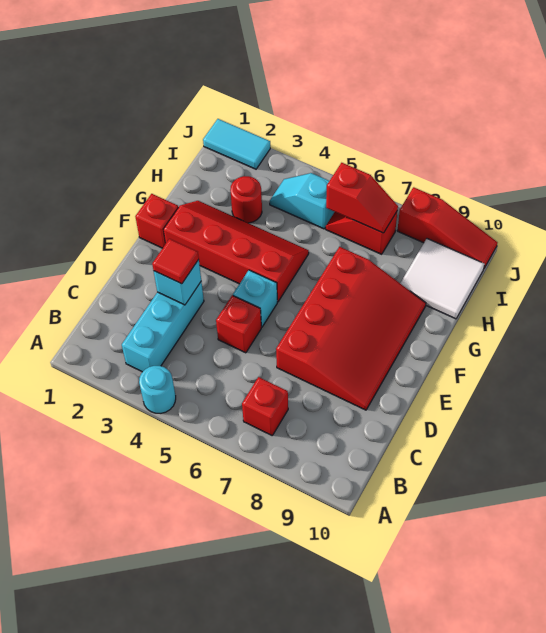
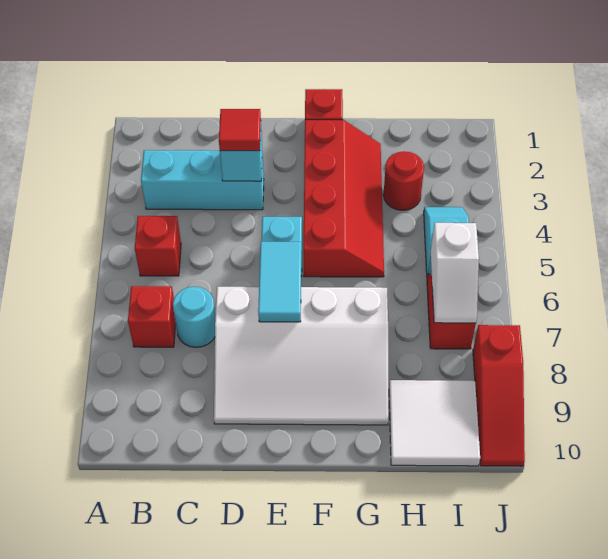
cyan round brick A4 level 1 -> cyan round brick C7 level 1
red brick D5 level 1 -> red brick B5 level 1
red slope D7:G9 level 1 top 7 -> white slope D7:G9 level 1 top 7
red slope I6:I7 level 2 top 6 -> white slope I6:I7 level 2 top 6
cyan tile J1:J2 level 1 -> cyan tile E6:E7 level 2

